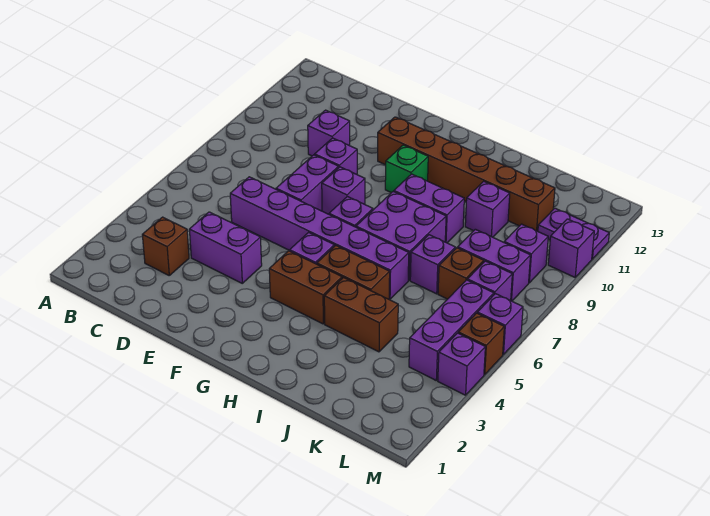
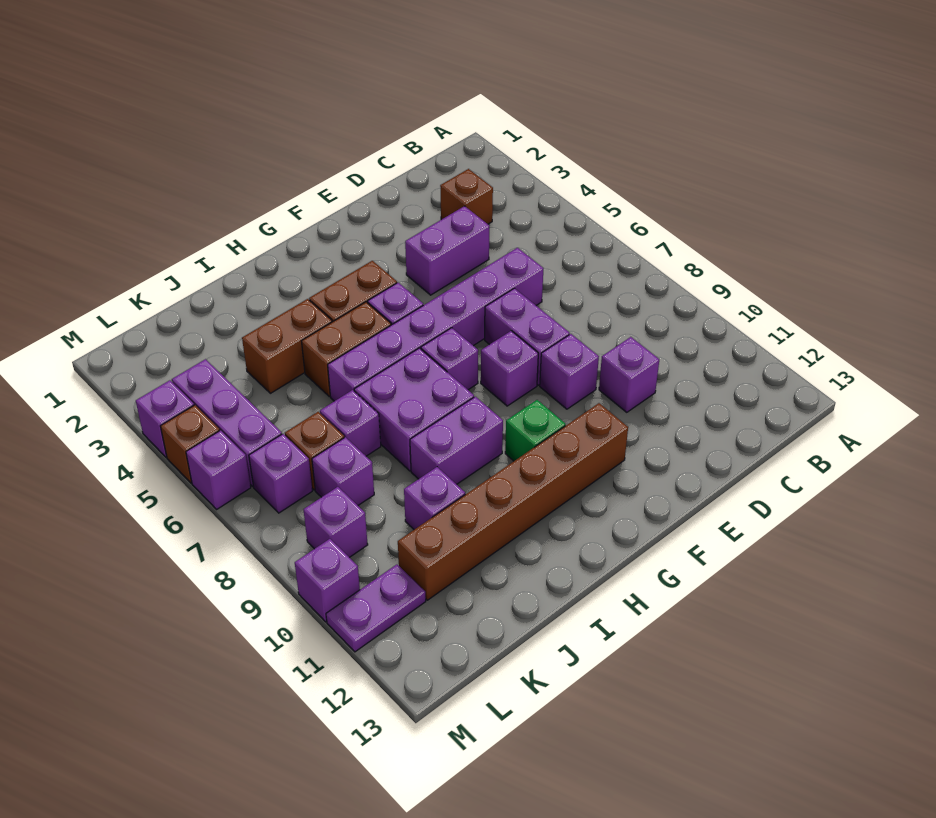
purple brick K8:L8 level 1 -> purple brick K8 level 1

